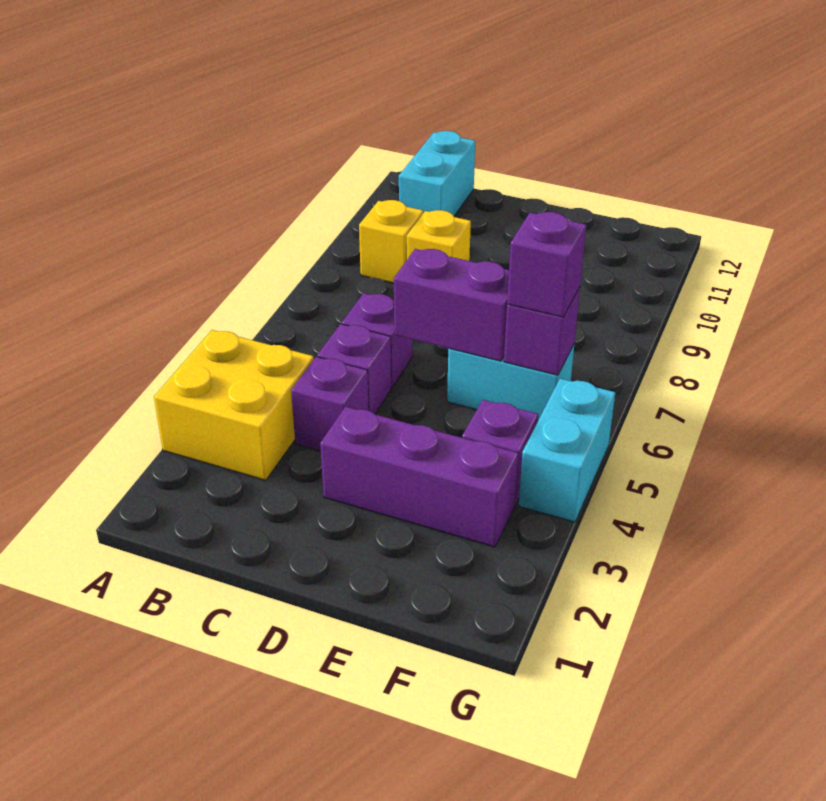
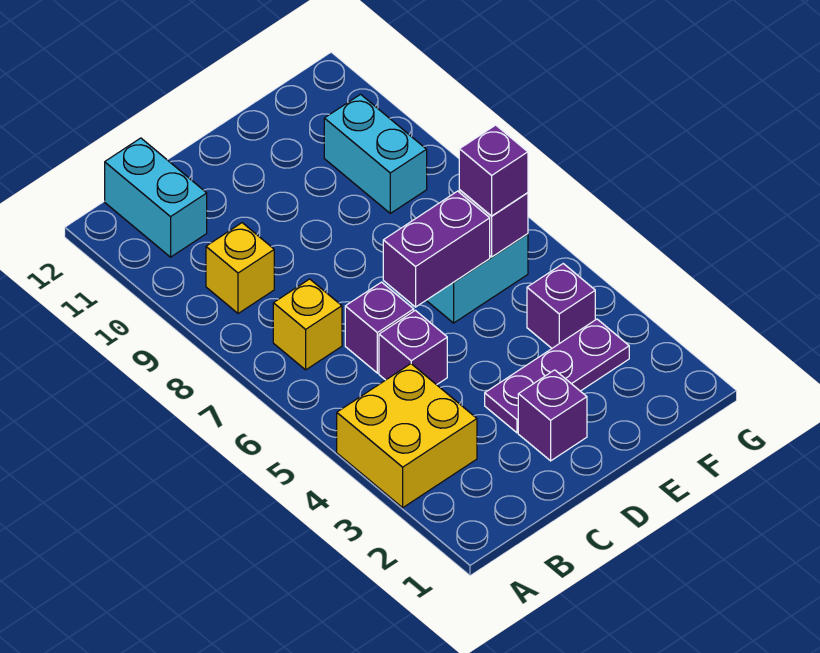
purple brick C4 level 1 -> purple brick D2 level 1
yellow brick C9 level 1 -> yellow brick B7 level 1
purple brick D3:F3 level 1 -> purple plate D3:F3 level 1
cyan brick G4:G5 level 1 -> cyan brick F9:F10 level 1

